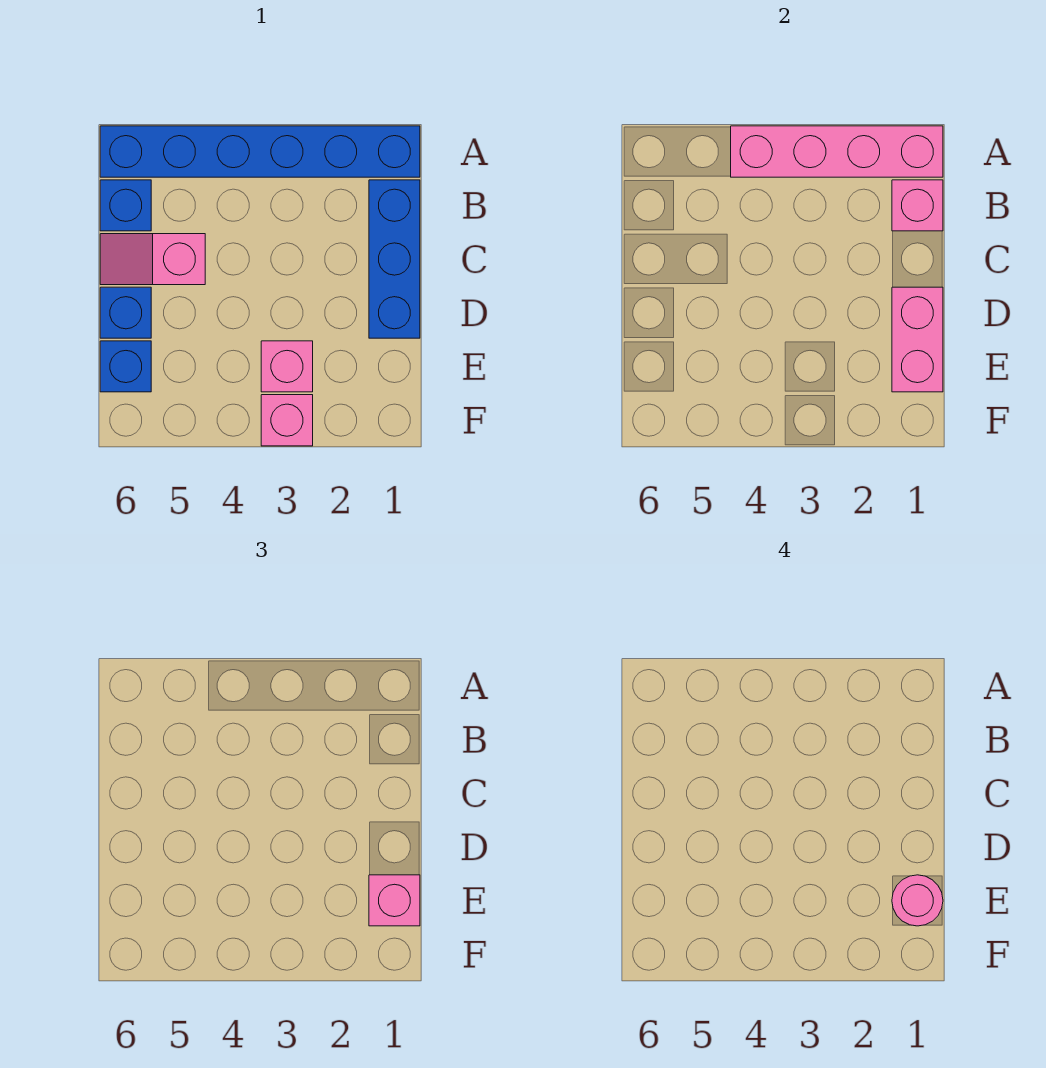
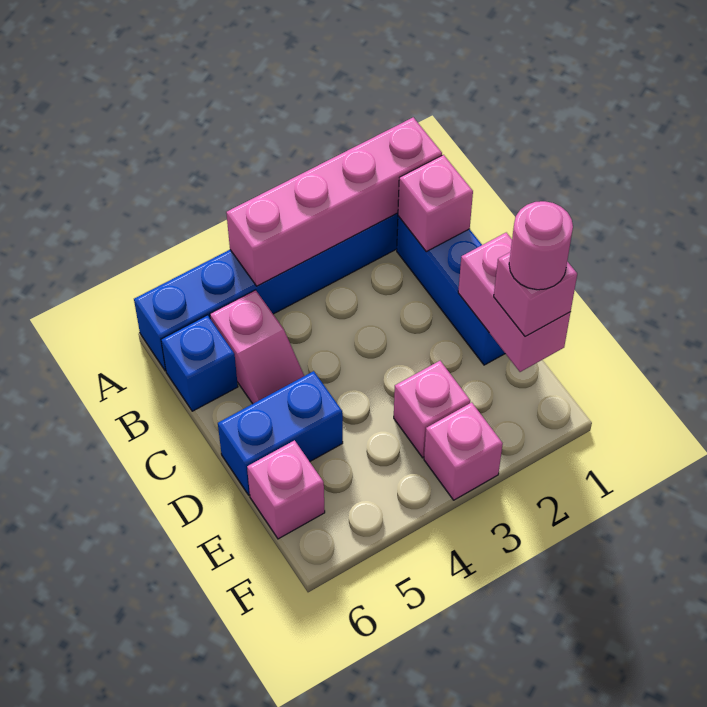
pink slope C5:C6 level 1 top 5 -> pink slope B5:C5 level 1 top B
blue brick D6 level 1 -> blue brick D5:D6 level 1
blue brick E6 level 1 -> pink brick E6 level 1

